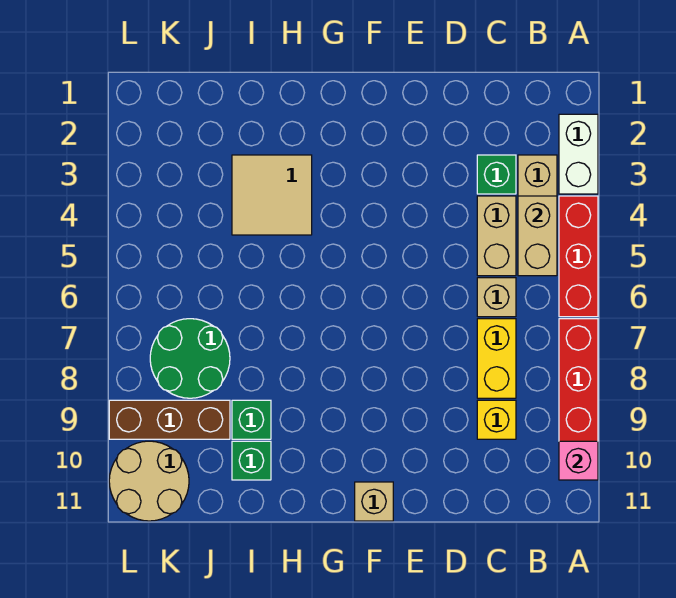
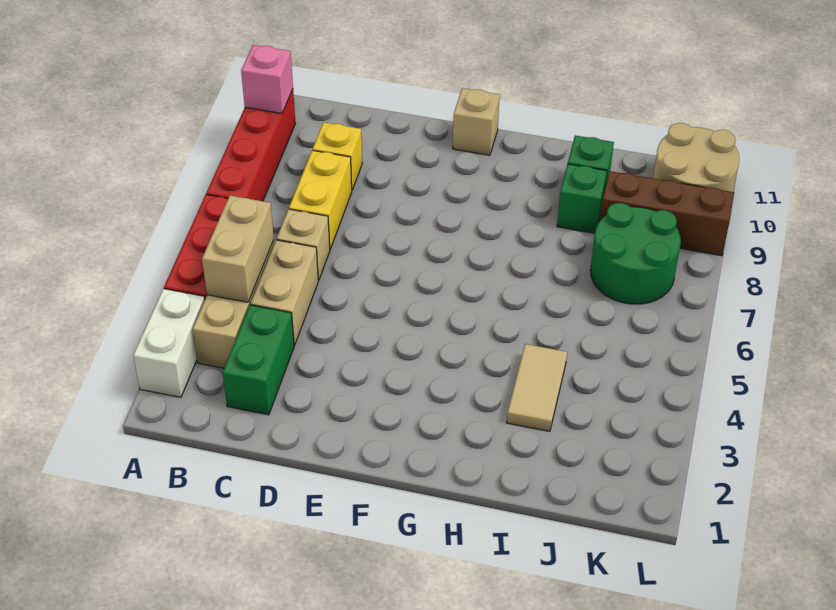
green brick C3 level 1 -> green brick C2:C3 level 1
tan tile H3:I4 level 1 -> tan tile I3:I4 level 1

